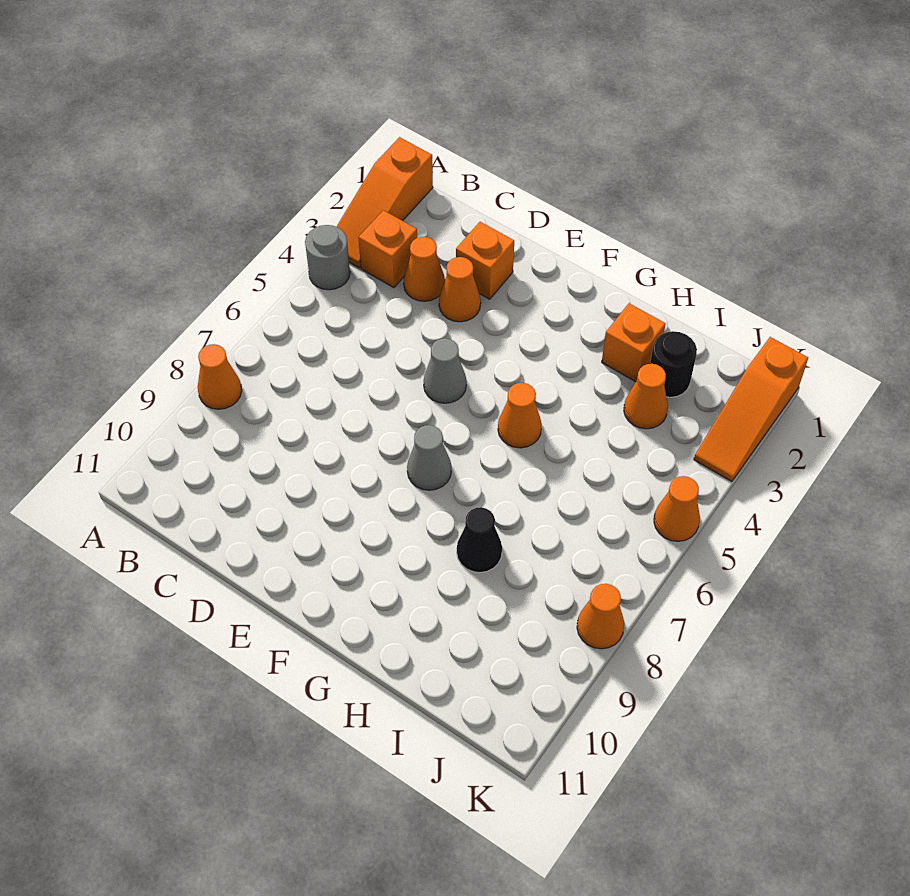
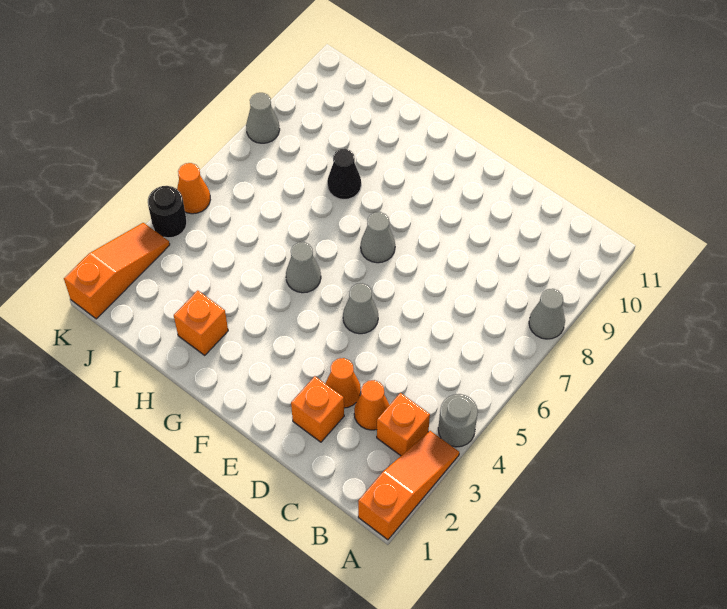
orange cone A8 level 1 -> grey cone A8 level 1
orange cone G5 level 1 -> grey cone G5 level 1
black round brick I2 level 1 -> black round brick K4 level 1
orange cone I3 level 1 -> none
orange cone K8 level 1 -> grey cone K8 level 1

